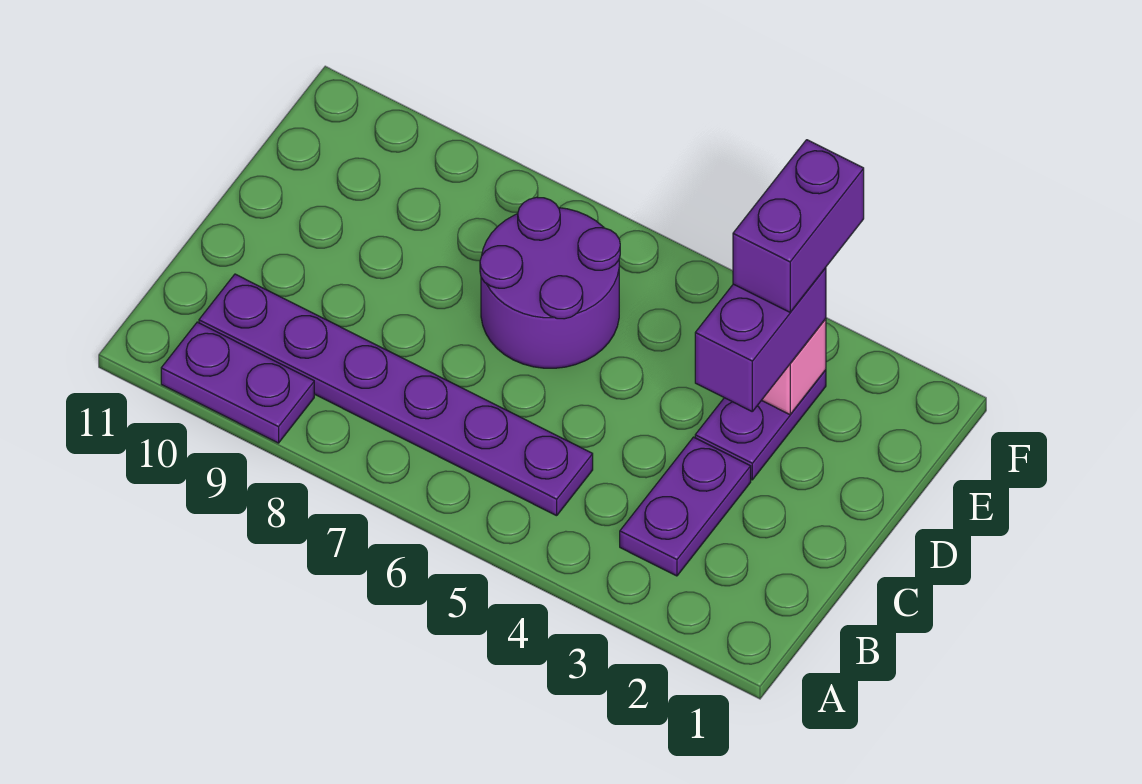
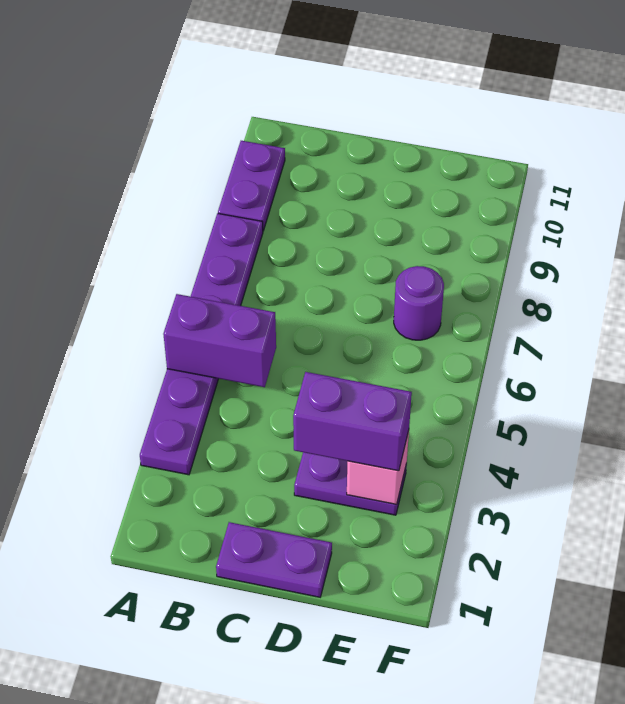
purple plate B3:C3 level 1 -> purple plate C1:D1 level 1
purple plate B5:B10 level 1 -> purple plate A3:A8 level 1
purple round brick D6:E7 level 1 -> purple round brick E7 level 1
purple brick E3:F3 level 4 -> purple brick A5:B5 level 2

